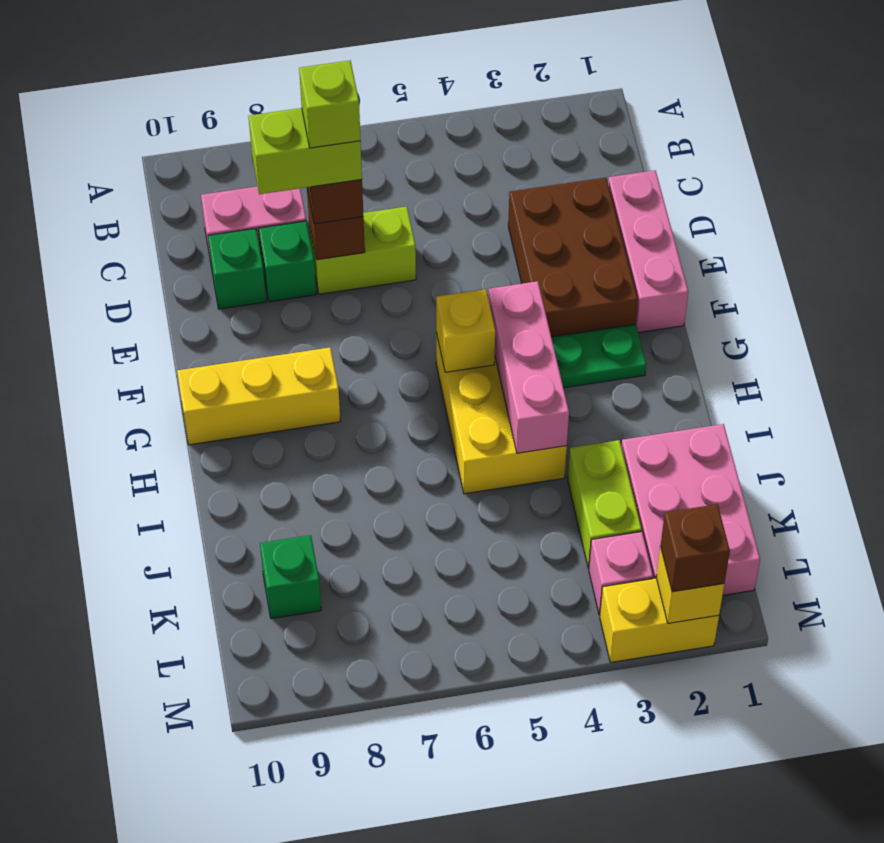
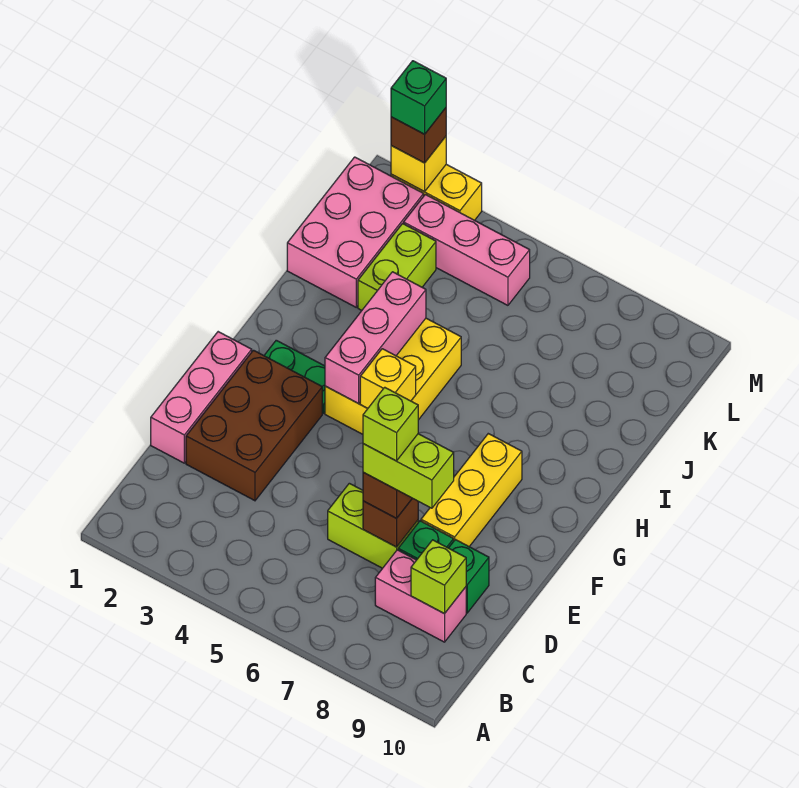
none -> lime brick C9 level 2
yellow brick G8:G10 level 1 -> yellow brick E8:G8 level 1
green brick K9 level 1 -> green brick M2 level 4
pink brick L3 level 1 -> pink brick L3:L5 level 1

